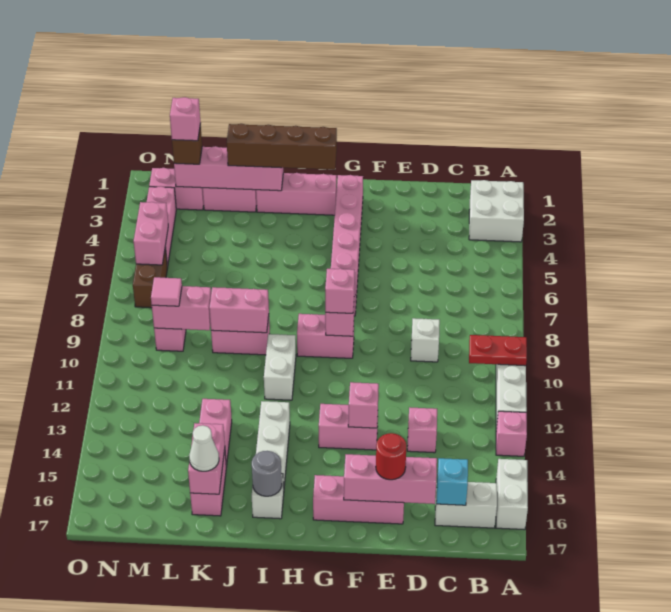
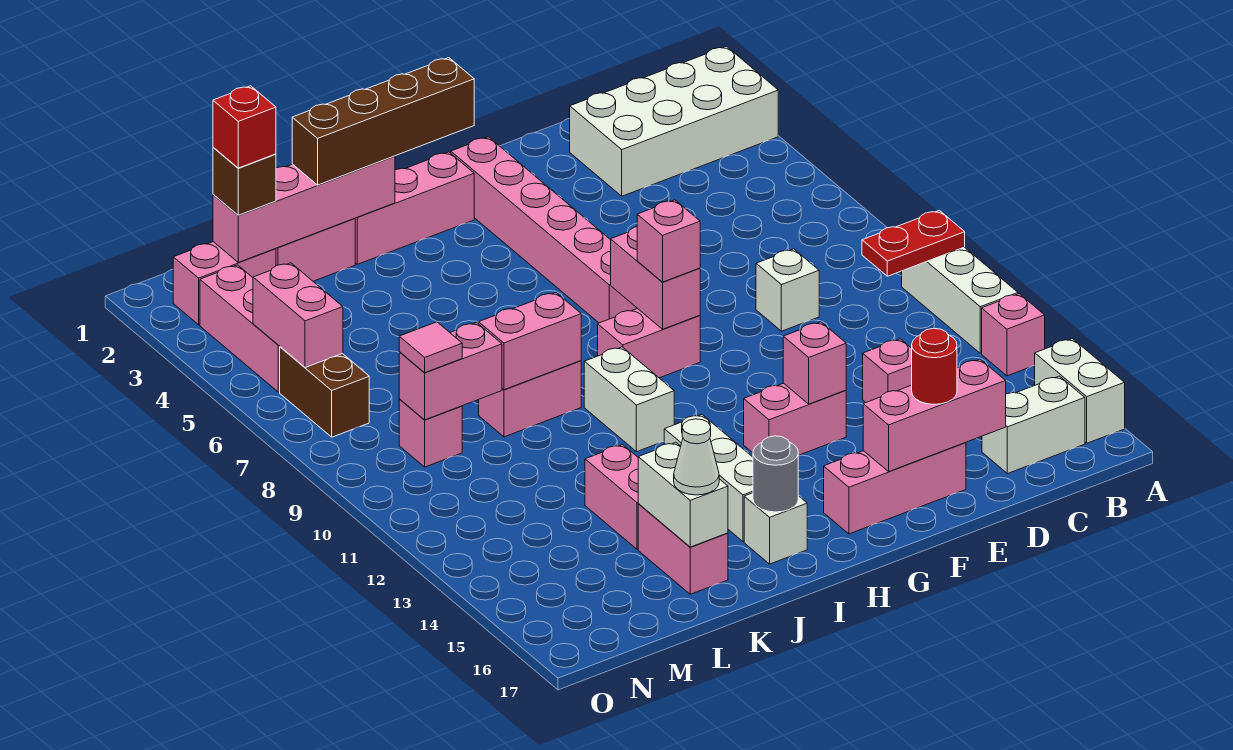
white brick A2:B3 level 1 -> white brick A2:D3 level 1
cyan brick C16 level 2 -> none
pink brick K15:K16 level 2 -> white brick K15:K16 level 2
pink brick M2 level 4 -> red brick M2 level 4

